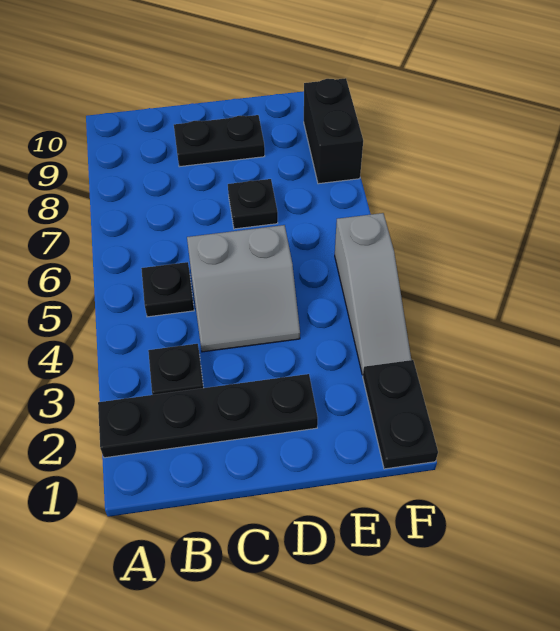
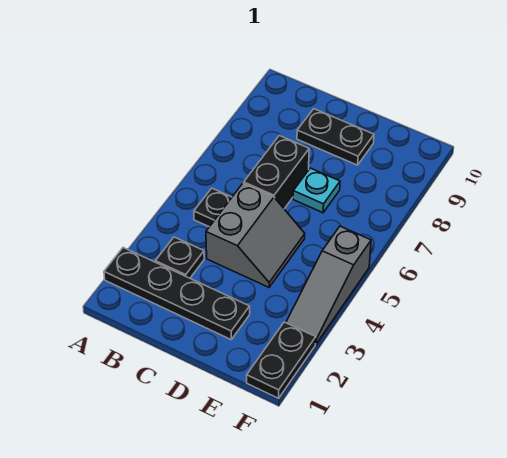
grey slope C4:D5 level 1 top 5 -> grey slope C4:D5 level 1 top C
black plate D7 level 1 -> cyan plate D7 level 1
black brick F8:F9 level 1 -> black brick C6:C7 level 1

